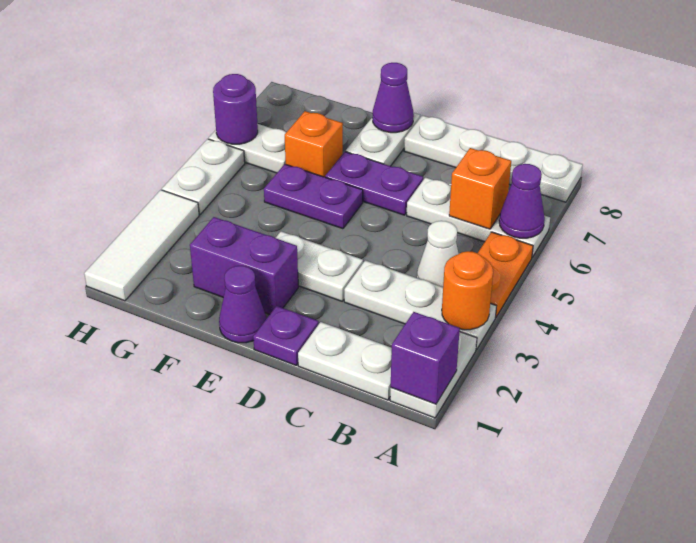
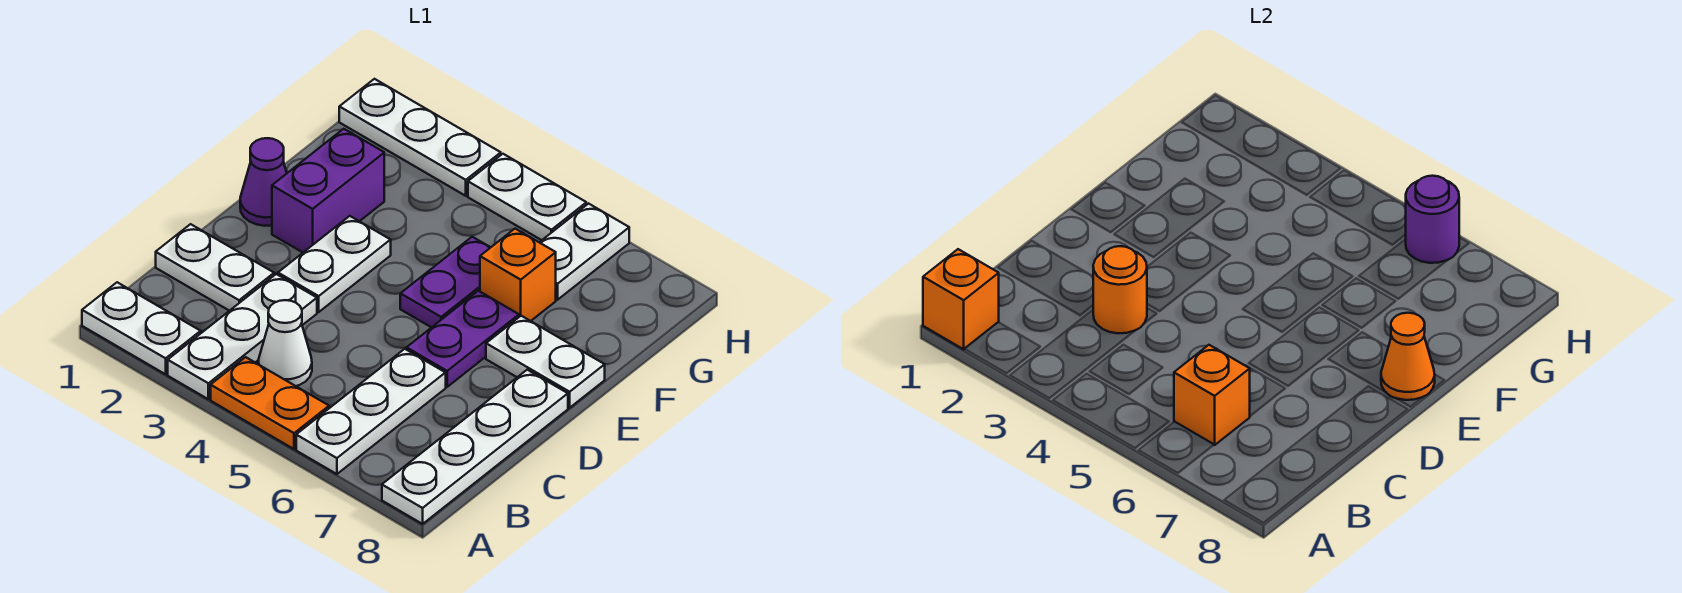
purple brick A1 level 2 -> orange brick A1 level 2
orange round brick A3 level 2 -> orange round brick C3 level 2
purple cone A6 level 2 -> none
white plate B1:C1 level 1 -> white plate C1:C2 level 1
purple plate D1 level 1 -> none
purple cone E8 level 2 -> orange cone E8 level 2
white tile H1:H3 level 1 -> white plate H1:H3 level 1

